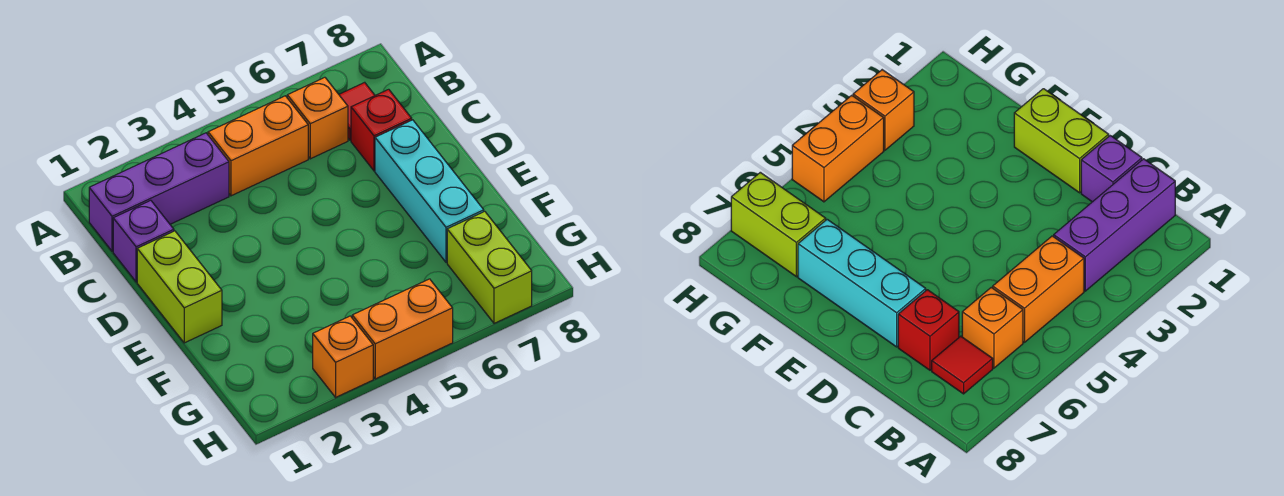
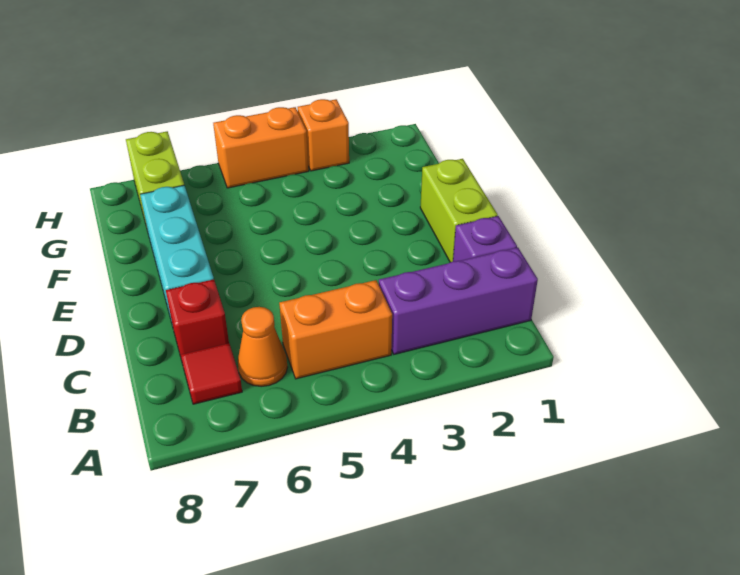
orange brick B6 level 1 -> orange cone B6 level 1

